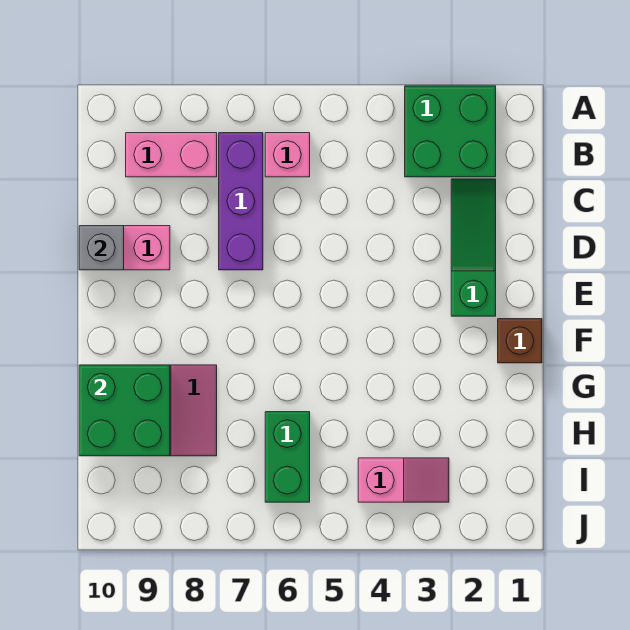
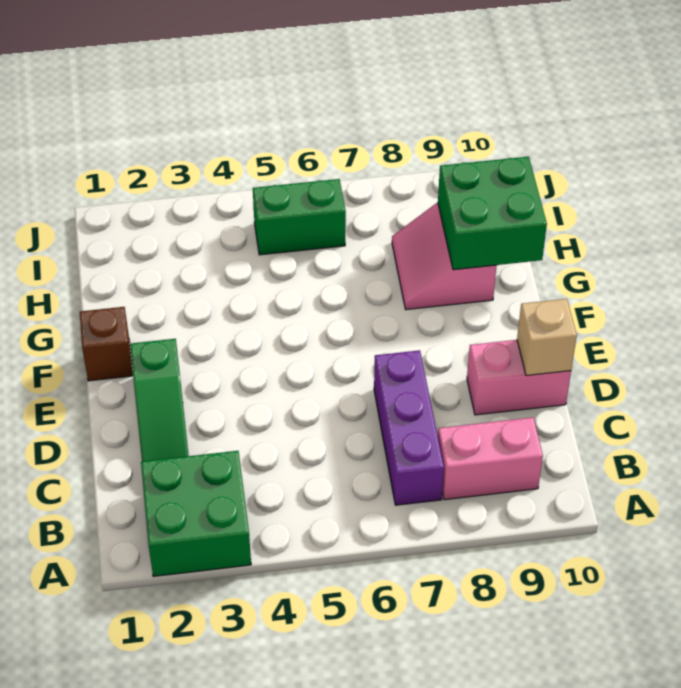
pink brick B6 level 1 -> none
grey brick D10 level 2 -> tan brick D10 level 2
green brick H6:I6 level 1 -> green brick I5:I6 level 1
pink slope I3:I4 level 1 top 4 -> none

